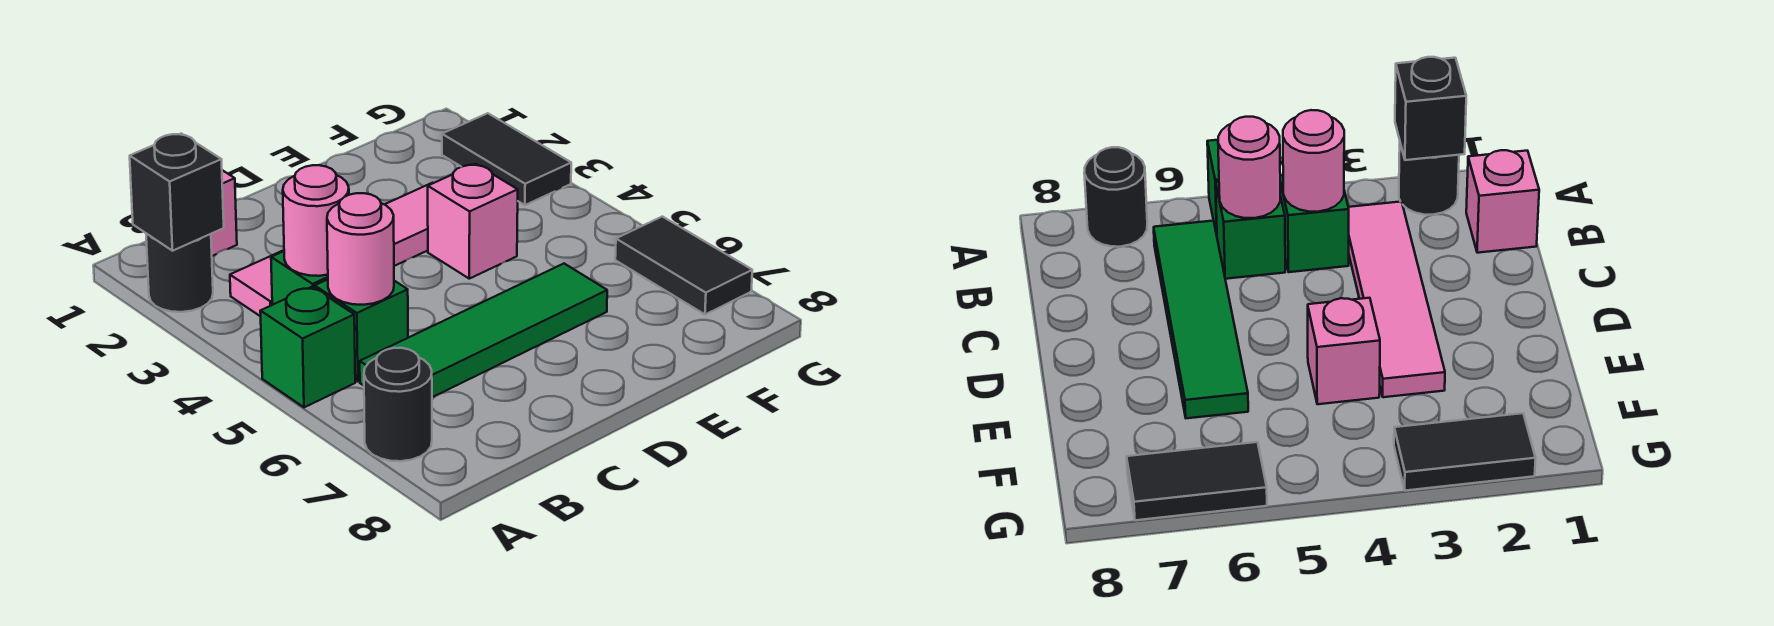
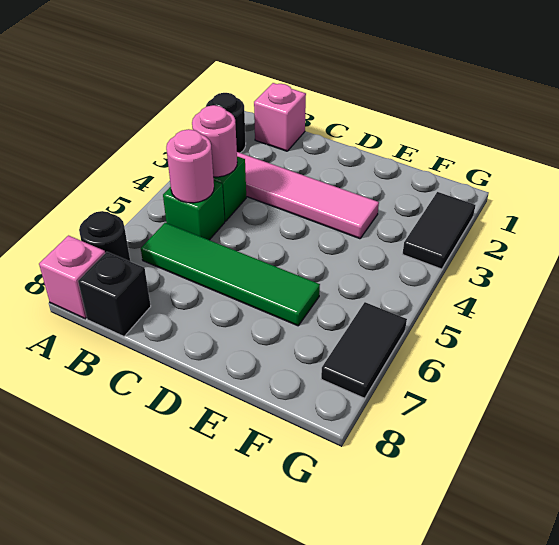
black brick A2 level 2 -> black brick B8 level 1
green brick A5 level 1 -> none
pink brick E4 level 1 -> pink brick A8 level 1

